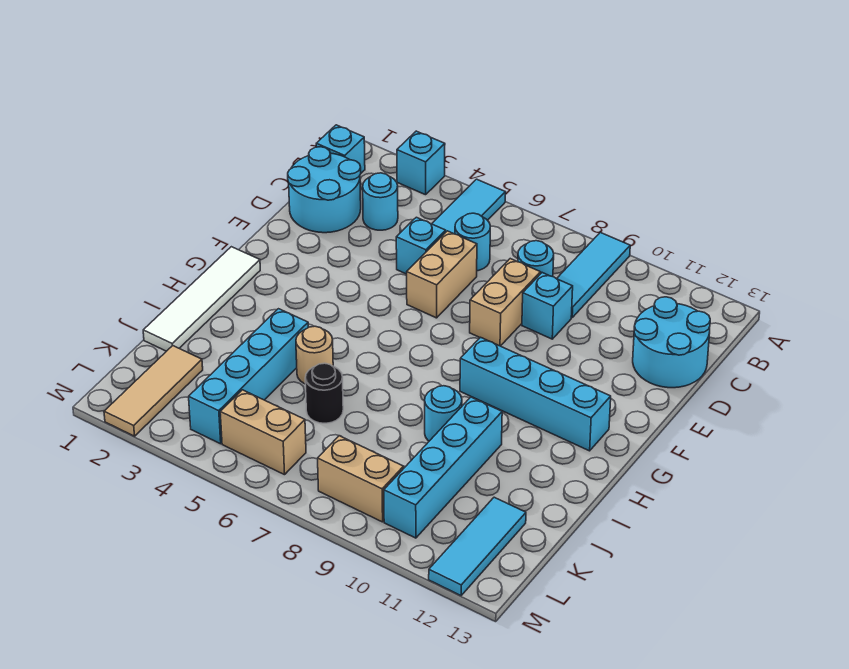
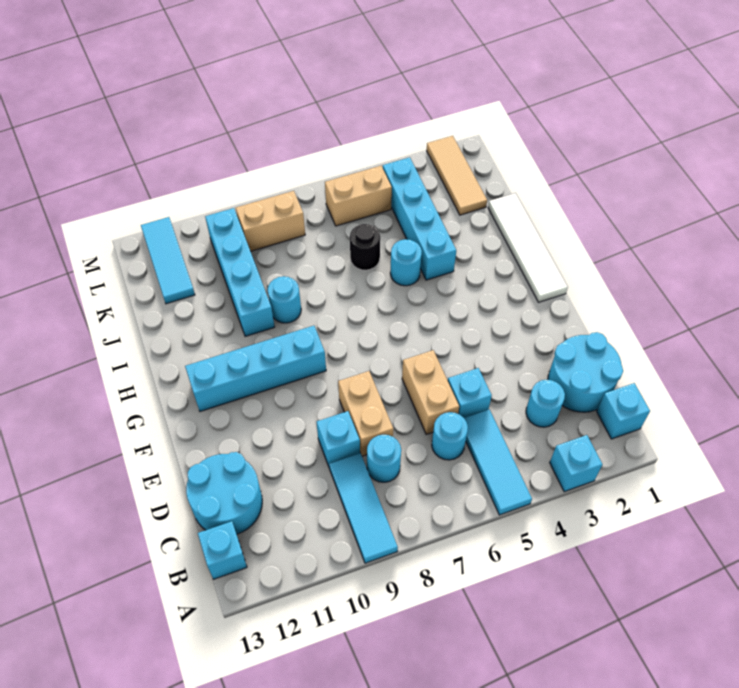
none -> cyan brick B13 level 1
tan round brick I5 level 1 -> cyan round brick I5 level 1

